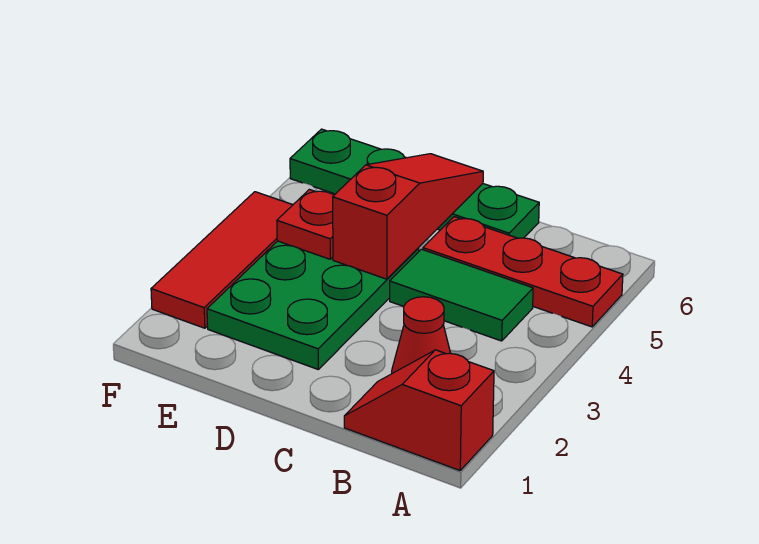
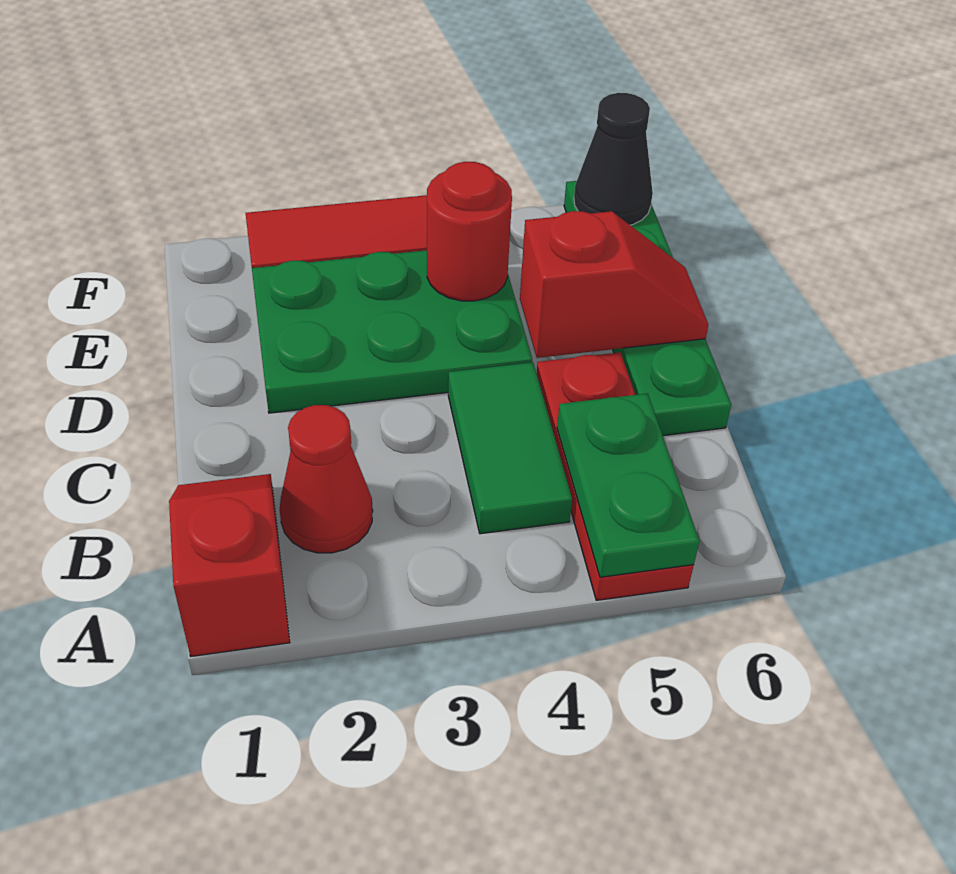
none -> green plate A5:B5 level 2
red slope D4:D6 level 2 top 4 -> red slope D5:D6 level 2 top 5
red plate E4 level 2 -> red round brick E4 level 2
none -> black cone F6 level 2

